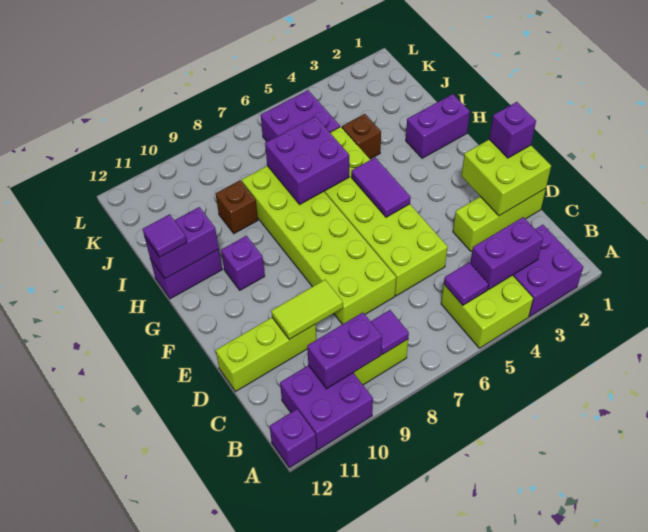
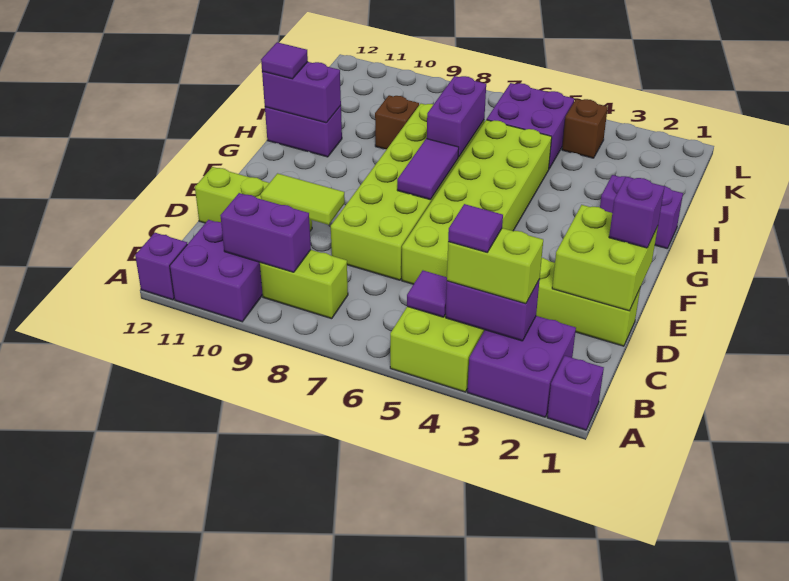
none -> lime brick B3:B4 level 3
purple tile B8 level 2 -> purple tile B4 level 4
purple tile F5:G5 level 2 -> purple tile F7:G7 level 2
purple brick G10 level 1 -> purple brick A1 level 1
purple brick H6:I7 level 2 -> purple brick H7:I7 level 2
brown brick I4 level 1 -> brown brick K4 level 1

